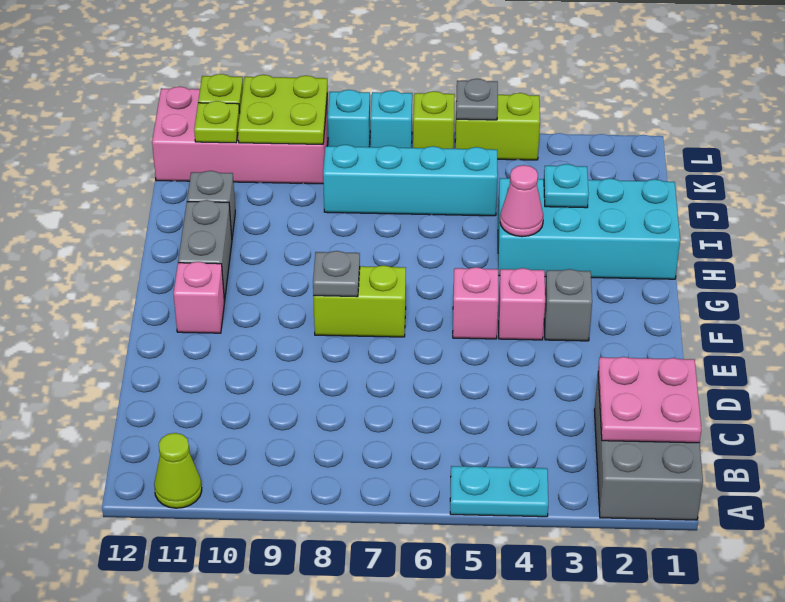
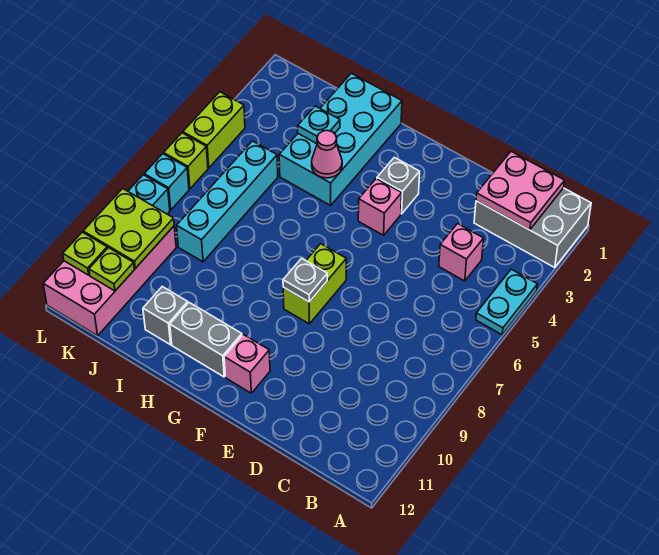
lime cone A11 level 1 -> none
pink brick F5 level 1 -> pink brick C4 level 1
grey plate L5 level 2 -> none

